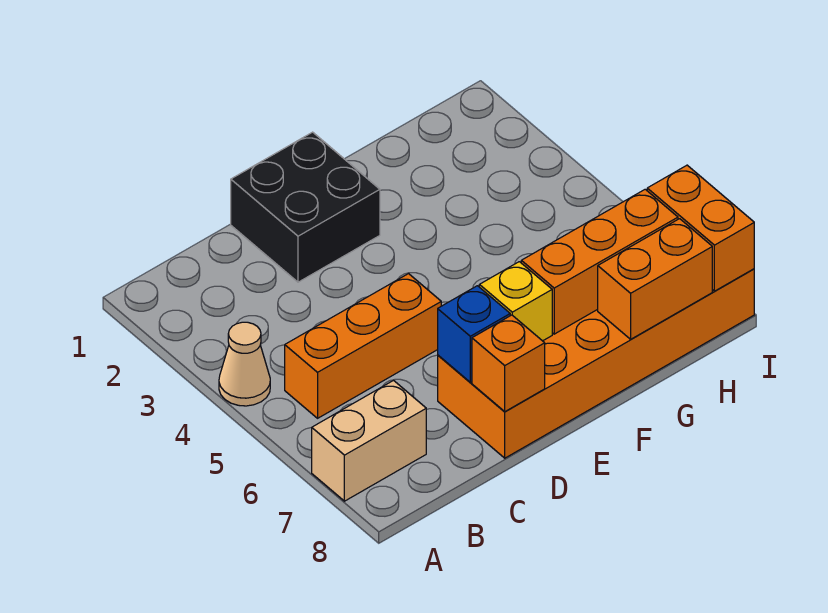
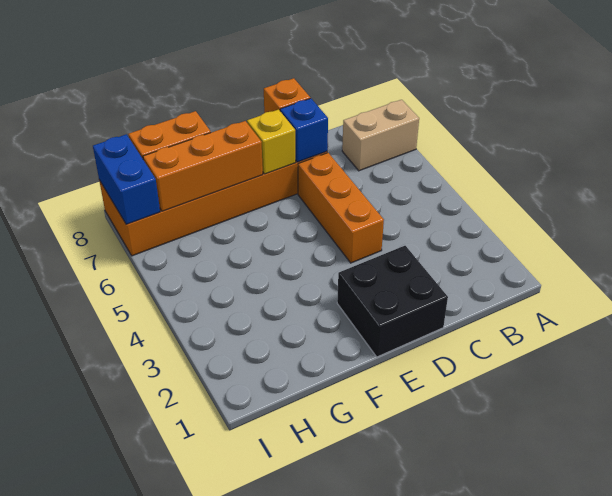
tan cone A4 level 1 -> none
orange brick B5:D5 level 1 -> orange brick D4:D6 level 1
orange brick I7:I8 level 2 -> blue brick I7:I8 level 2

